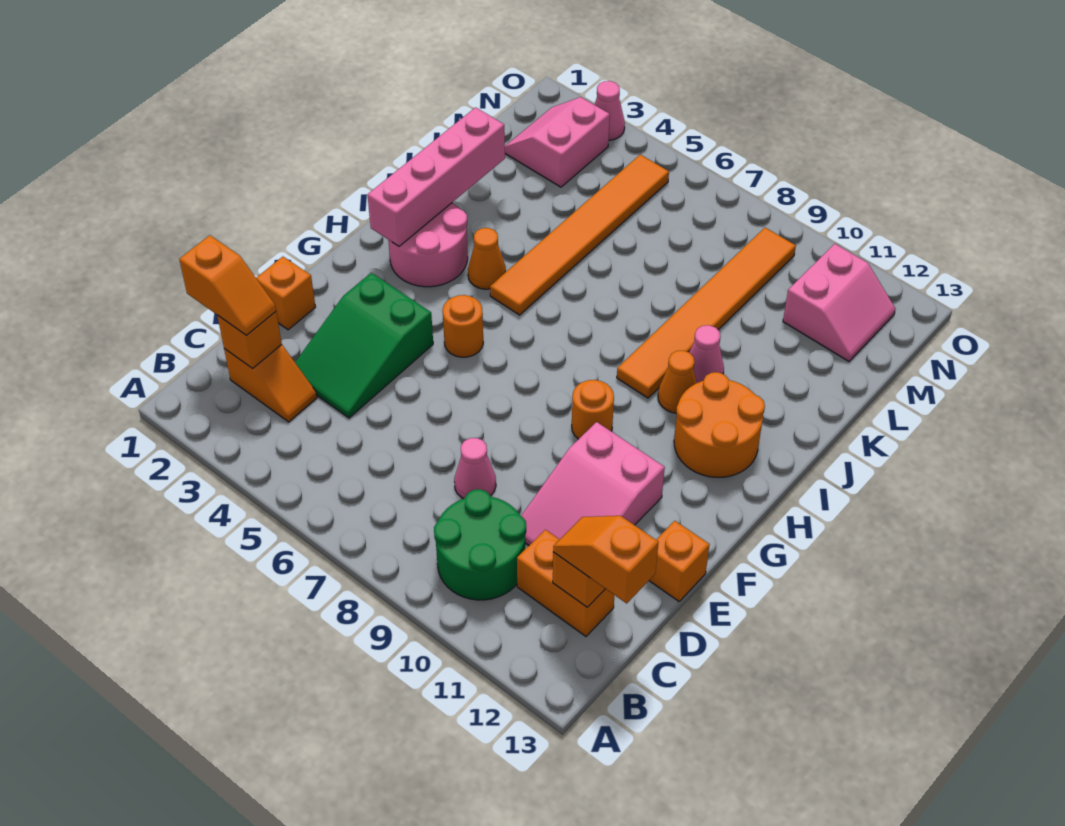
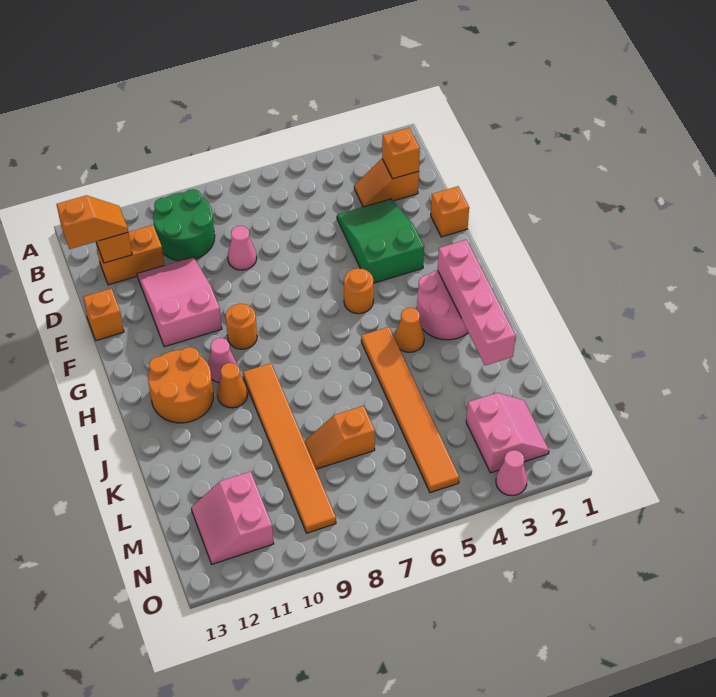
orange slope C1:C2 level 3 top 1 -> orange slope L7:L8 level 1 top 7
pink cone J10 level 1 -> pink cone H10 level 1

